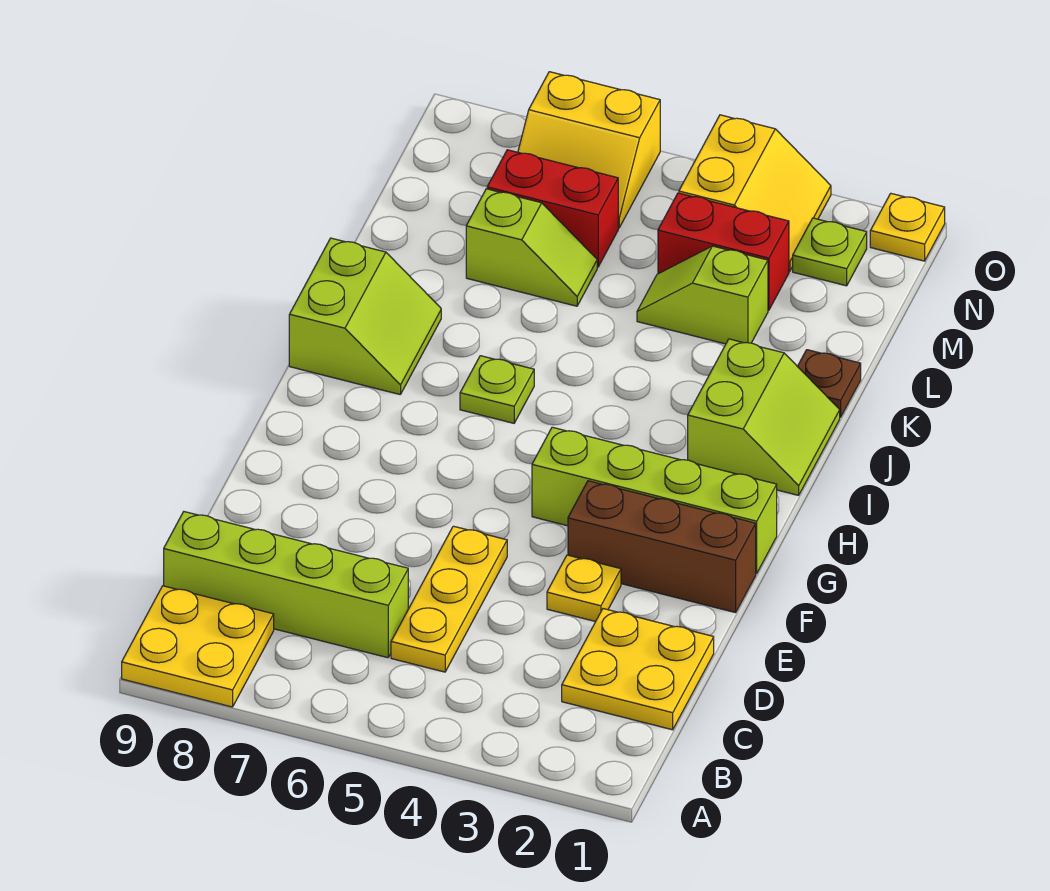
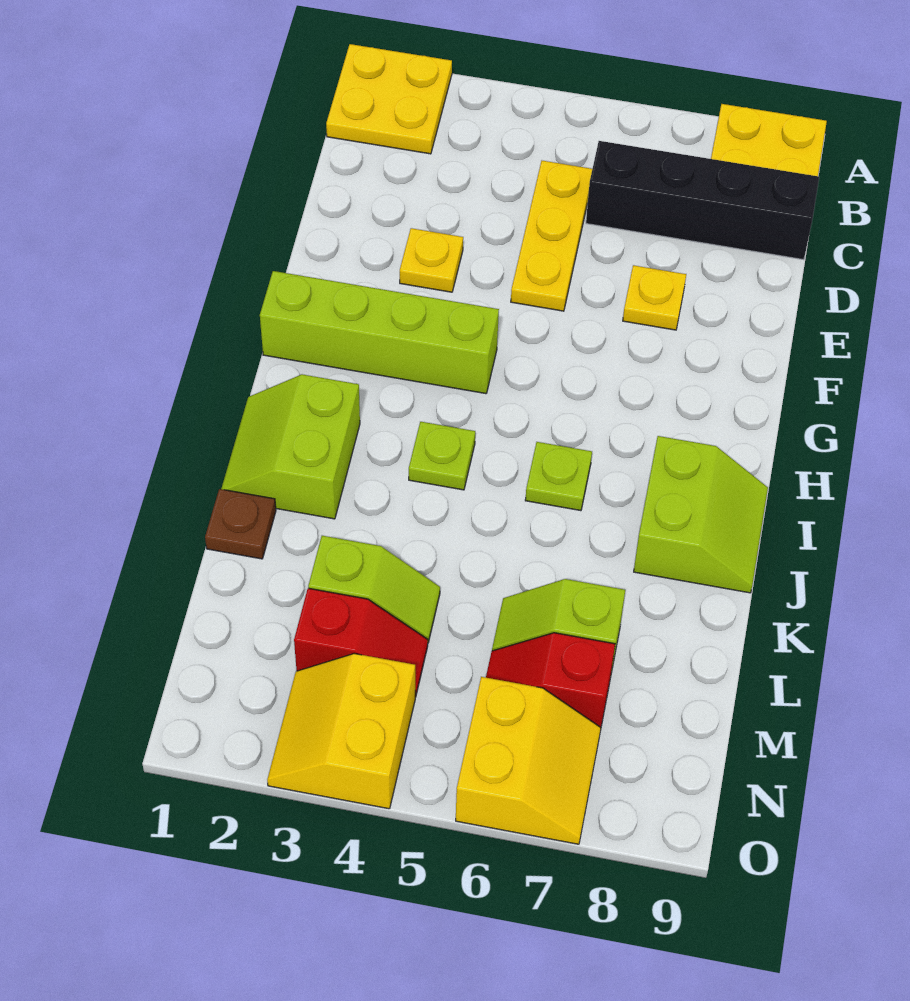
yellow plate C1:D2 level 1 -> yellow plate A1:B2 level 1
lime brick C6:C9 level 1 -> black brick C6:C9 level 1
brown brick F1:F3 level 1 -> none
lime slope I8:J9 level 1 top 9 -> lime slope I8:J9 level 1 top 8
red brick M3:M4 level 1 -> red slope M3:M4 level 1 top 3
red brick M6:M7 level 1 -> red slope M6:M7 level 1 top 7
lime plate N2 level 1 -> lime plate I4 level 1
yellow slope N6:O7 level 1 top O -> yellow slope N6:O7 level 1 top 6
yellow plate O1 level 1 -> yellow plate E7 level 1

